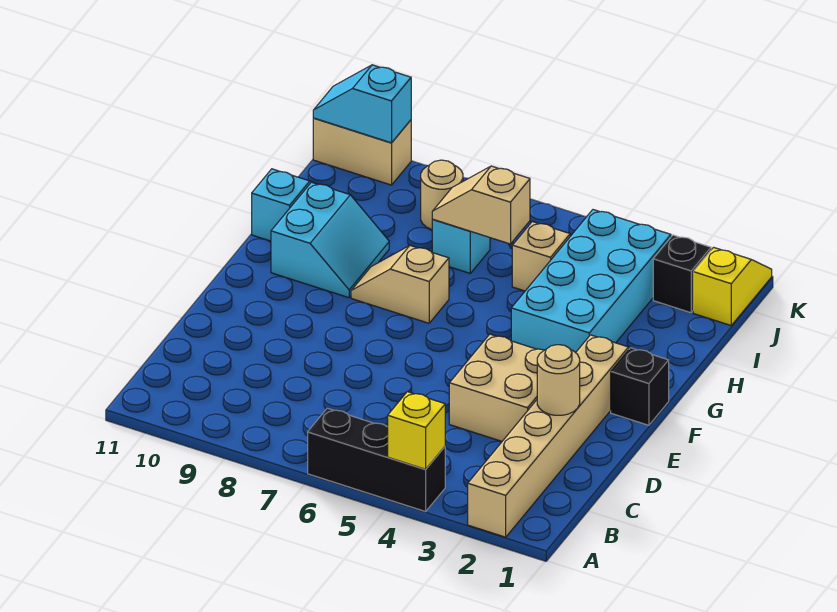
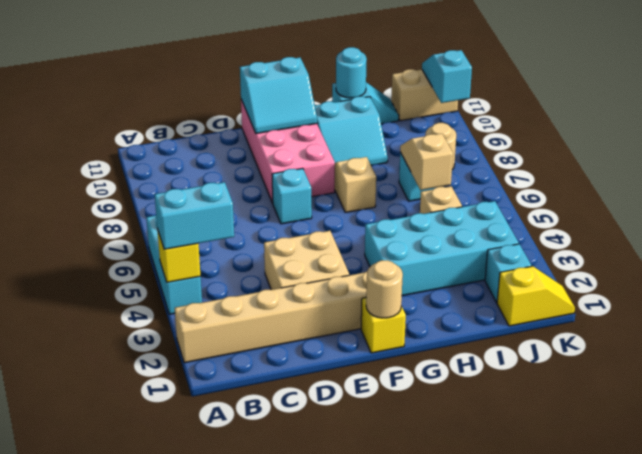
black brick A4:A6 level 1 -> cyan brick A4:A6 level 1
none -> cyan brick A4:B4 level 3
tan round brick D2 level 2 -> tan round brick F1 level 2
none -> cyan brick E7 level 1
none -> pink brick E8:F11 level 1
none -> cyan slope E10:F11 level 2 top 11
black brick F1 level 1 -> yellow brick F1 level 1
none -> cyan round brick H11 level 2
black brick J2 level 1 -> cyan brick J2 level 1
tan brick K10:K11 level 1 -> tan brick J11:K11 level 1

